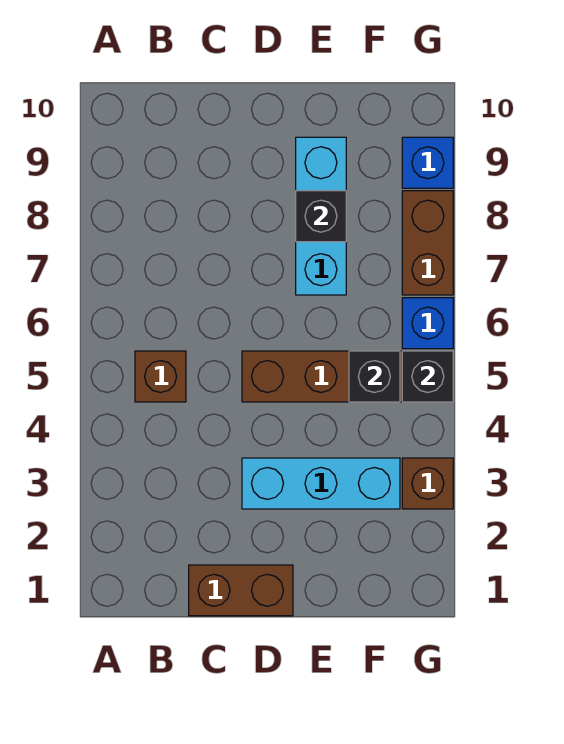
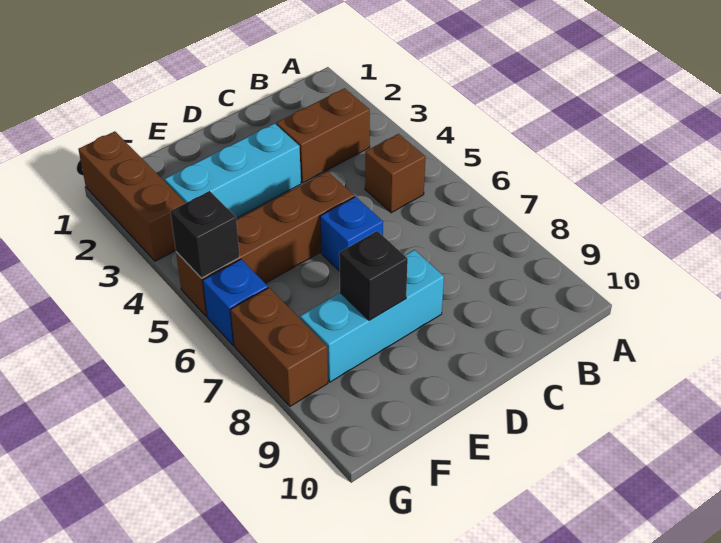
brown brick C1:D1 level 1 -> brown brick B3:C3 level 1
cyan brick E7:E9 level 1 -> cyan brick D8:F8 level 1
black brick F5 level 2 -> none
brown brick G3 level 1 -> brown brick G1:G3 level 1
blue brick G9 level 1 -> blue brick D6 level 1

